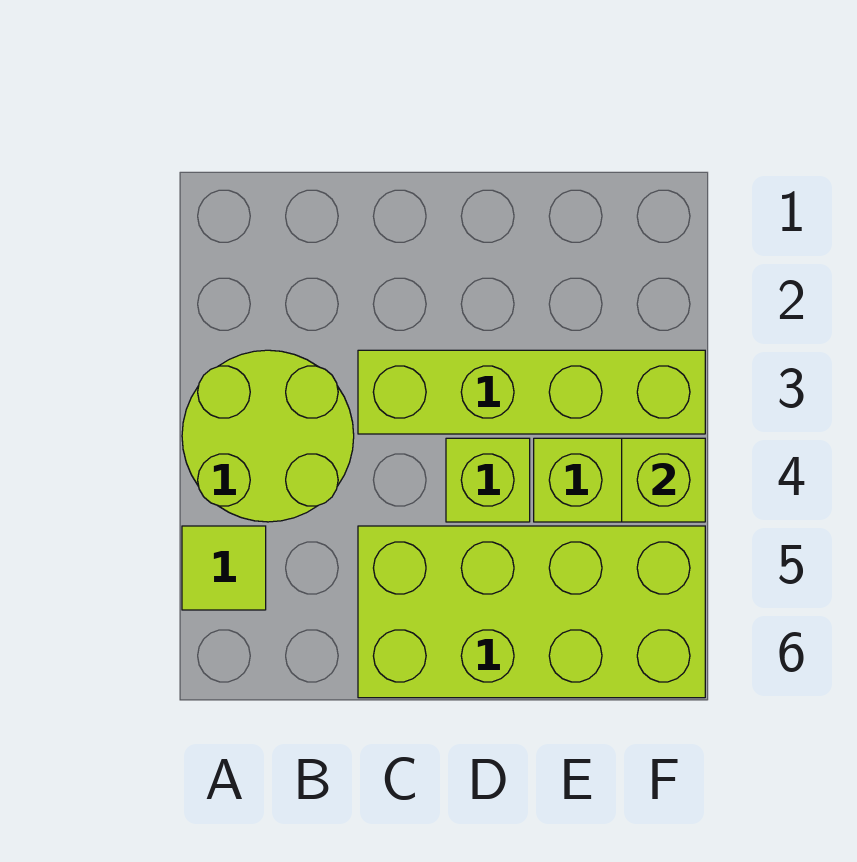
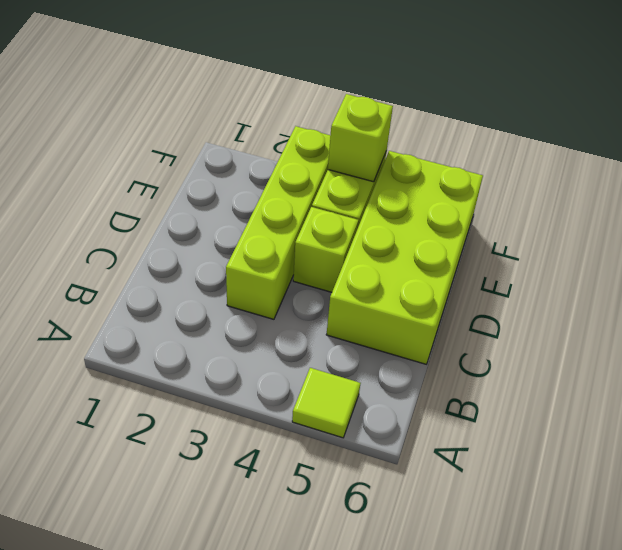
lime round brick A3:B4 level 1 -> none

